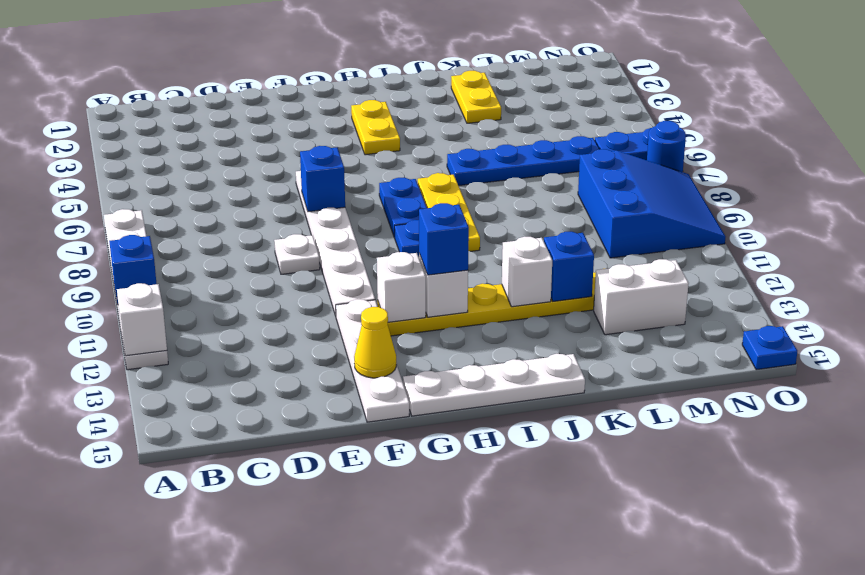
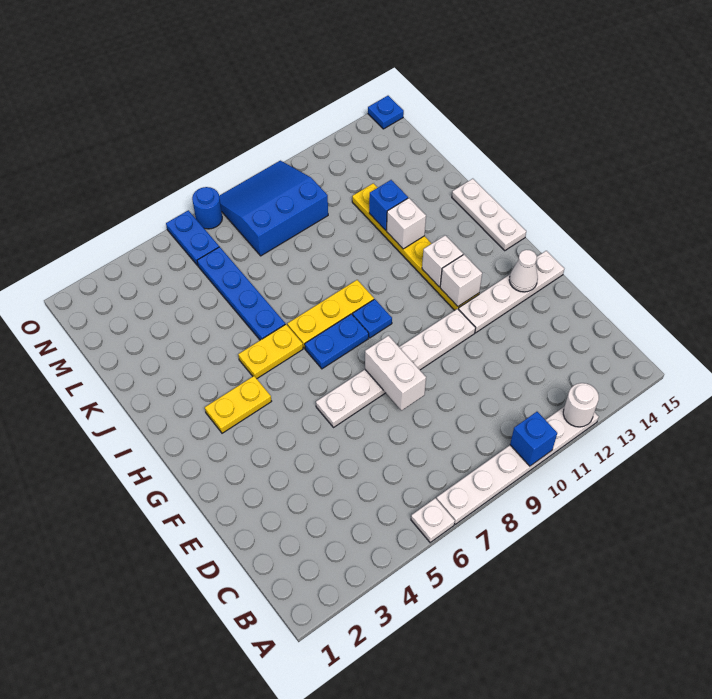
white brick A12 level 2 -> white round brick A12 level 2
white plate E9 level 1 -> white plate A6 level 1
blue brick F7 level 2 -> none
yellow cone F14 level 2 -> white cone F14 level 2
white plate G15:J15 level 1 -> white plate H15:J15 level 1
blue brick H12 level 3 -> none
yellow plate K2:K3 level 1 -> yellow plate I5:I6 level 1
white brick L13:M13 level 1 -> white brick E8:F8 level 2

